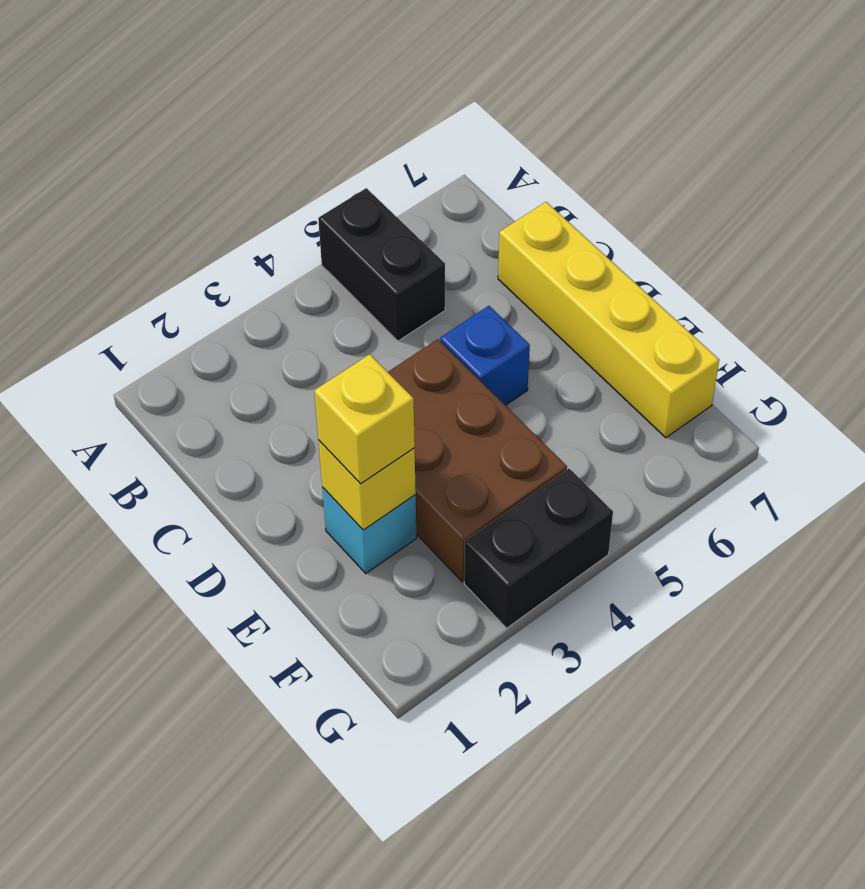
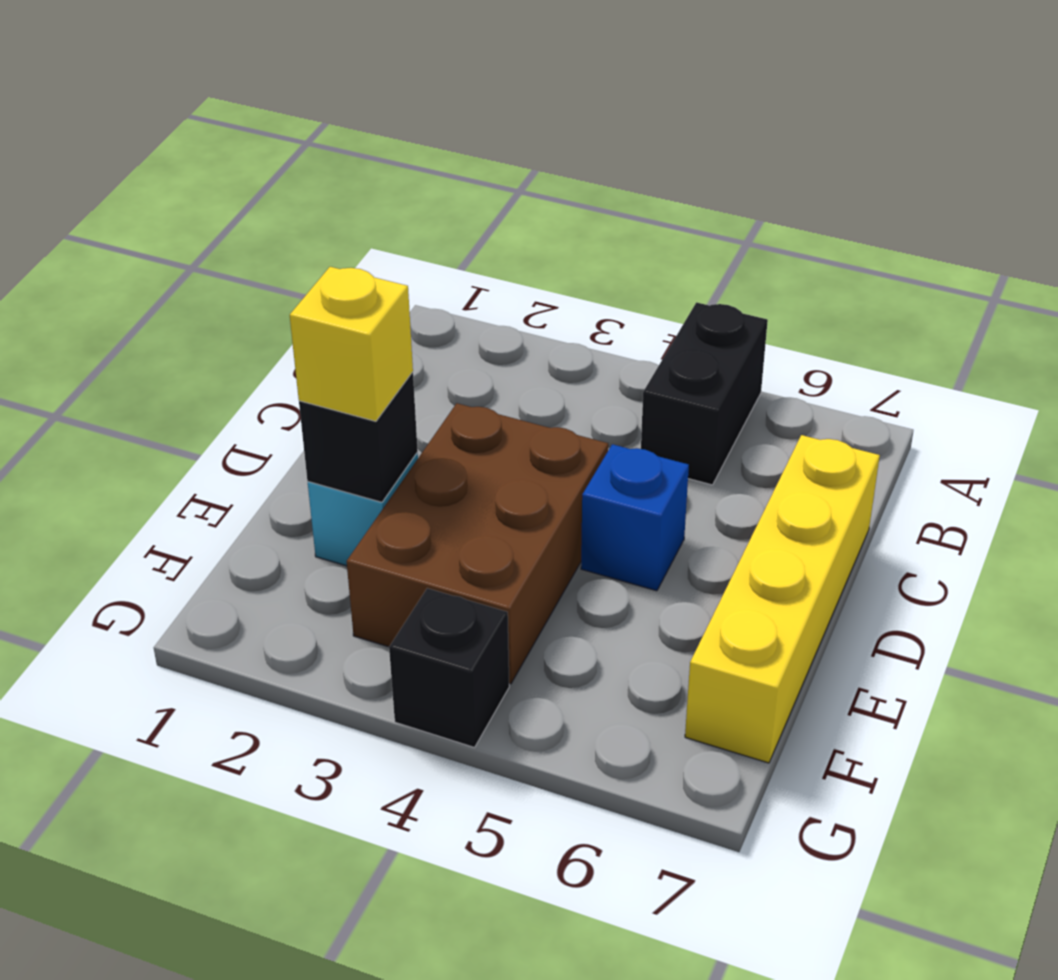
yellow brick E2 level 2 -> black brick E2 level 2
black brick G3:G4 level 1 -> black brick G4 level 1

